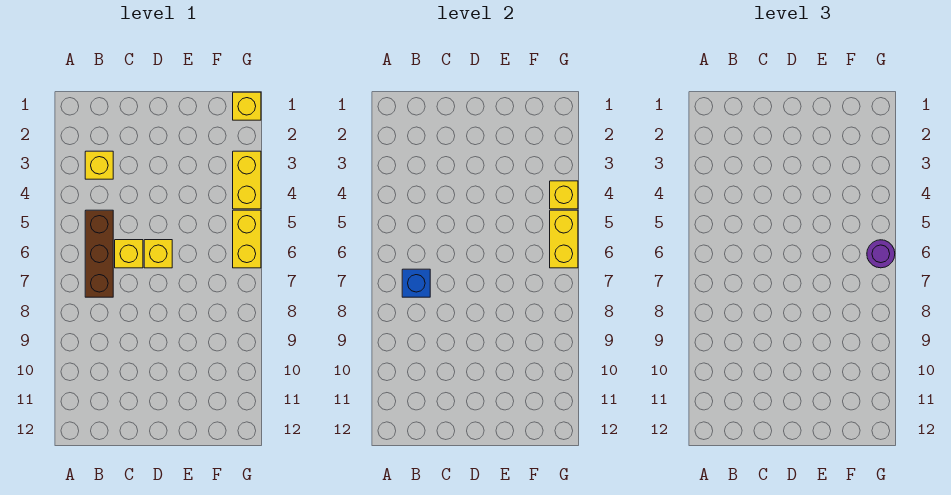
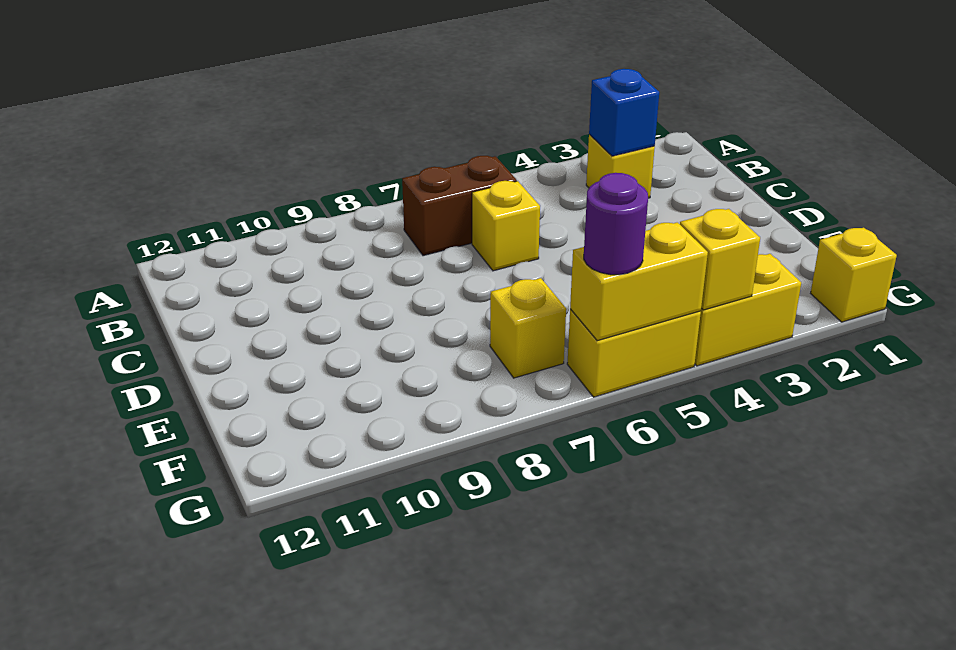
brown brick B5:B7 level 1 -> brown brick B6:B7 level 1
blue brick B7 level 2 -> blue brick B3 level 2
yellow brick D6 level 1 -> yellow brick F7 level 1

